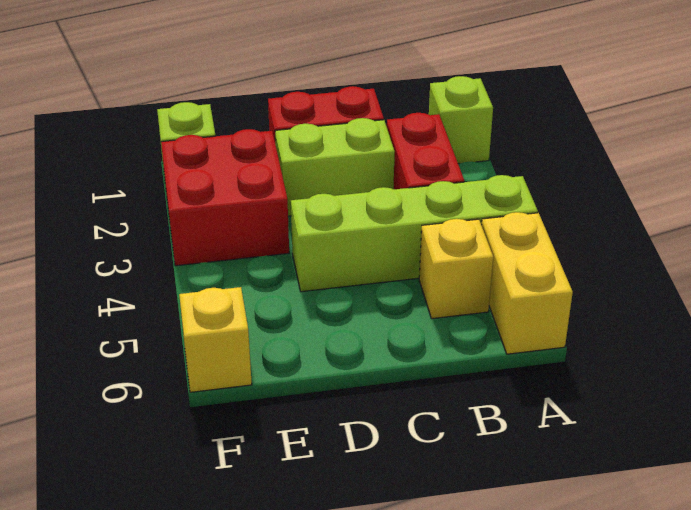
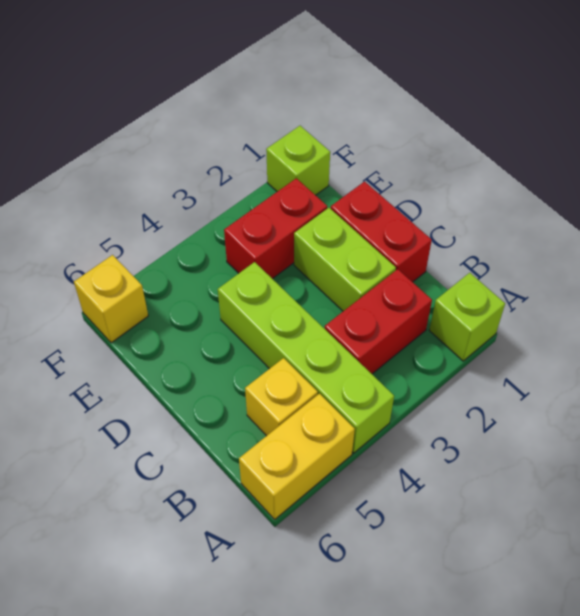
red brick E2:F3 level 1 -> red brick E2:E3 level 1

